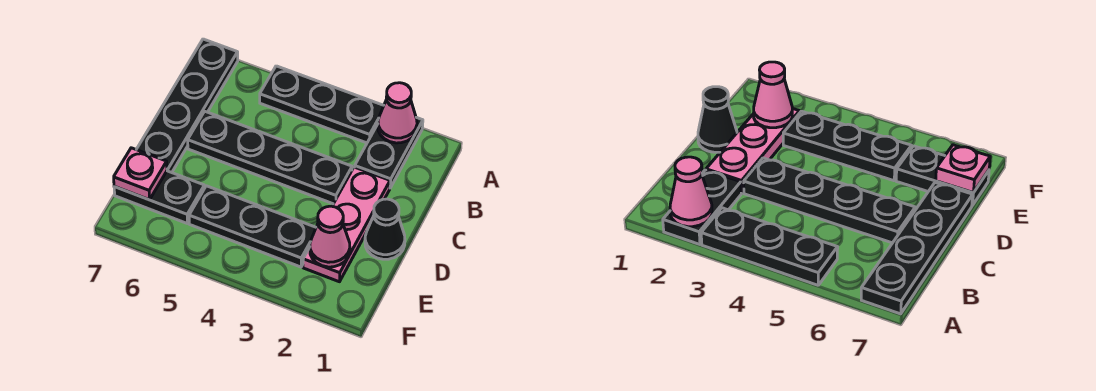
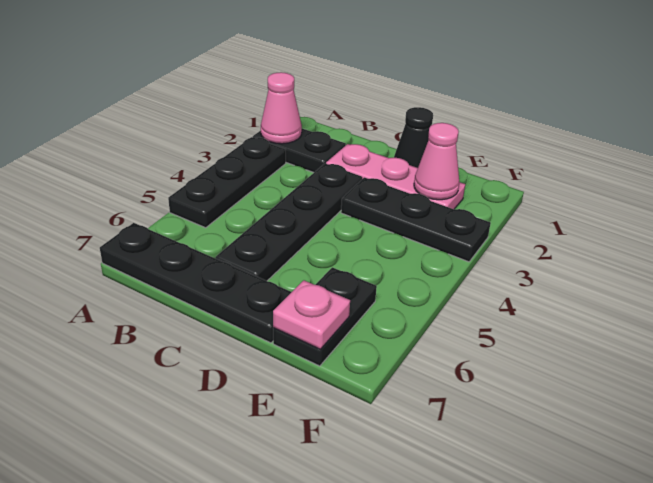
black plate E3:E5 level 1 -> black plate D3:F3 level 1

